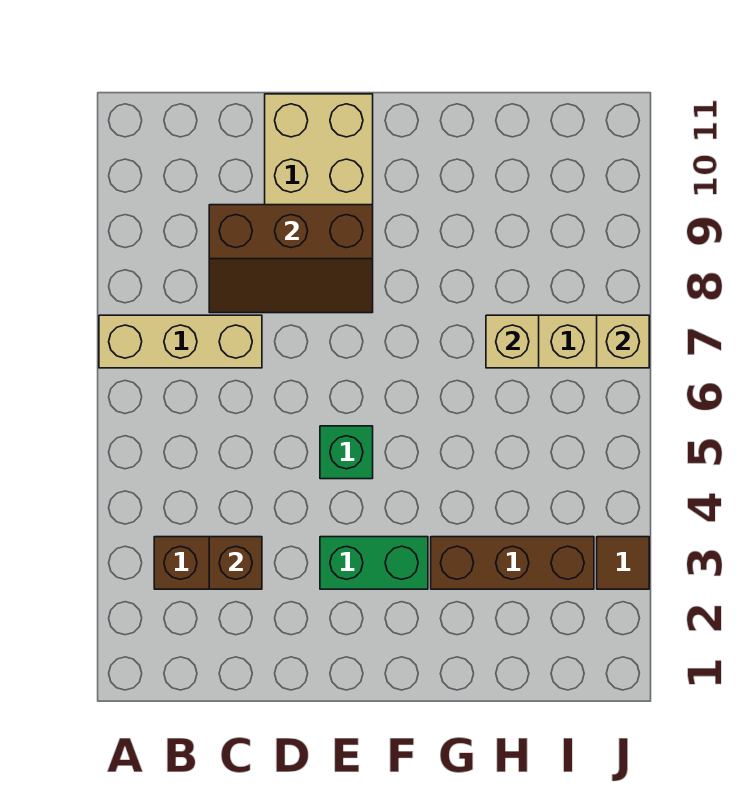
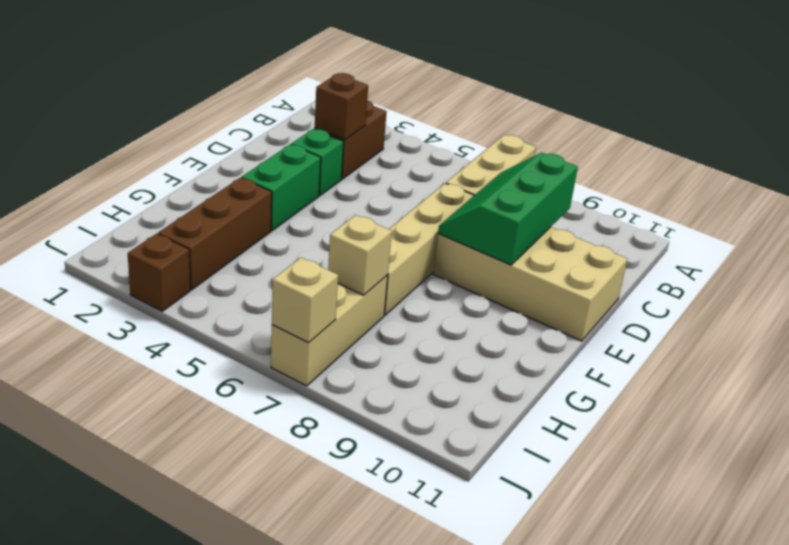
brown slope C8:E9 level 2 top 9 -> green slope C8:E9 level 2 top 9
none -> tan brick D7:G7 level 1
green brick E5 level 1 -> green brick D3 level 1
brown tile J3 level 1 -> brown brick J3 level 1

